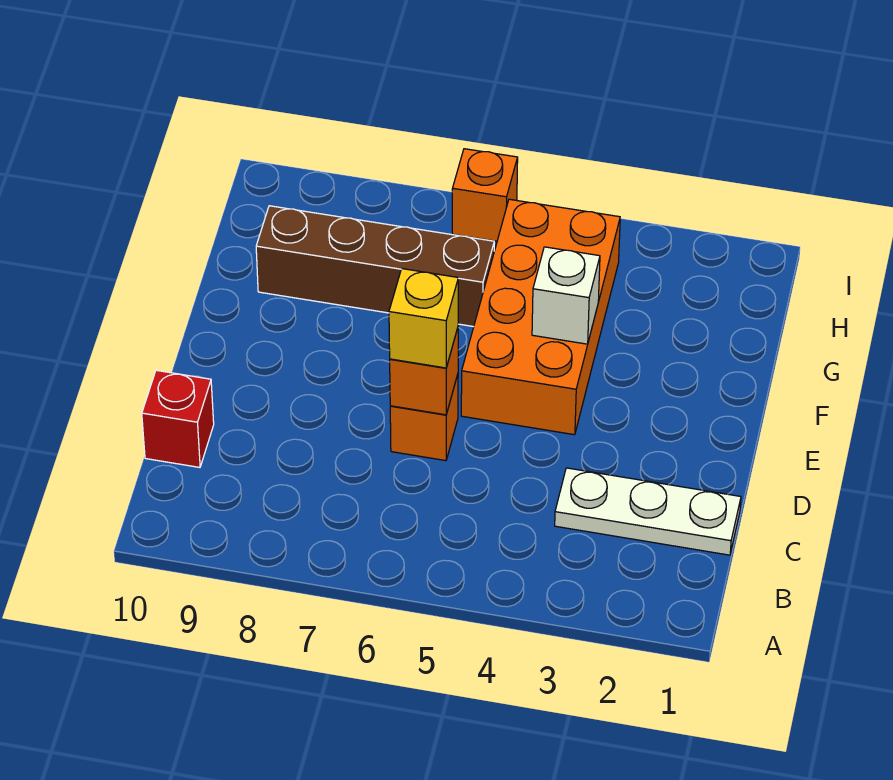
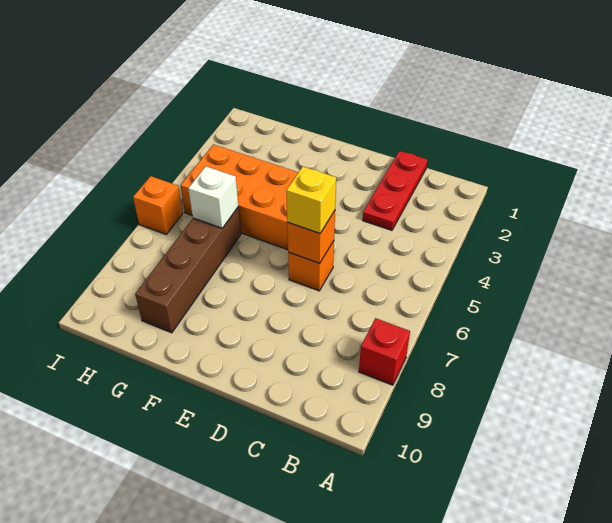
white plate C1:C3 level 1 -> red plate C1:C3 level 1
red brick C10 level 1 -> red brick A8 level 1
white brick F4 level 2 -> white brick G6 level 2

